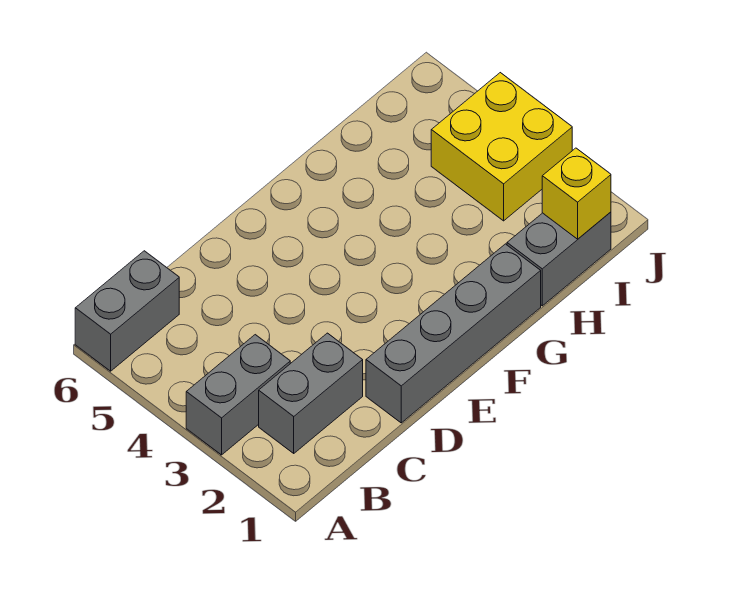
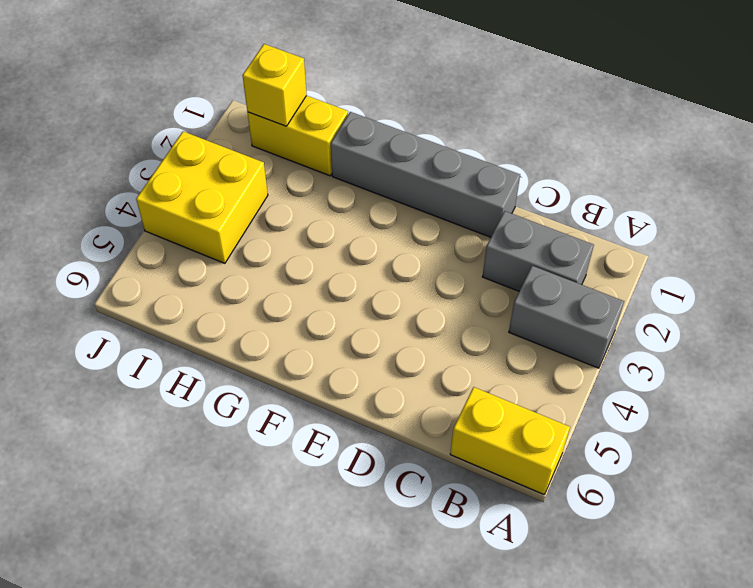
grey brick A6:B6 level 1 -> yellow brick A6:B6 level 1
grey brick H1:I1 level 1 -> yellow brick H1:I1 level 1

